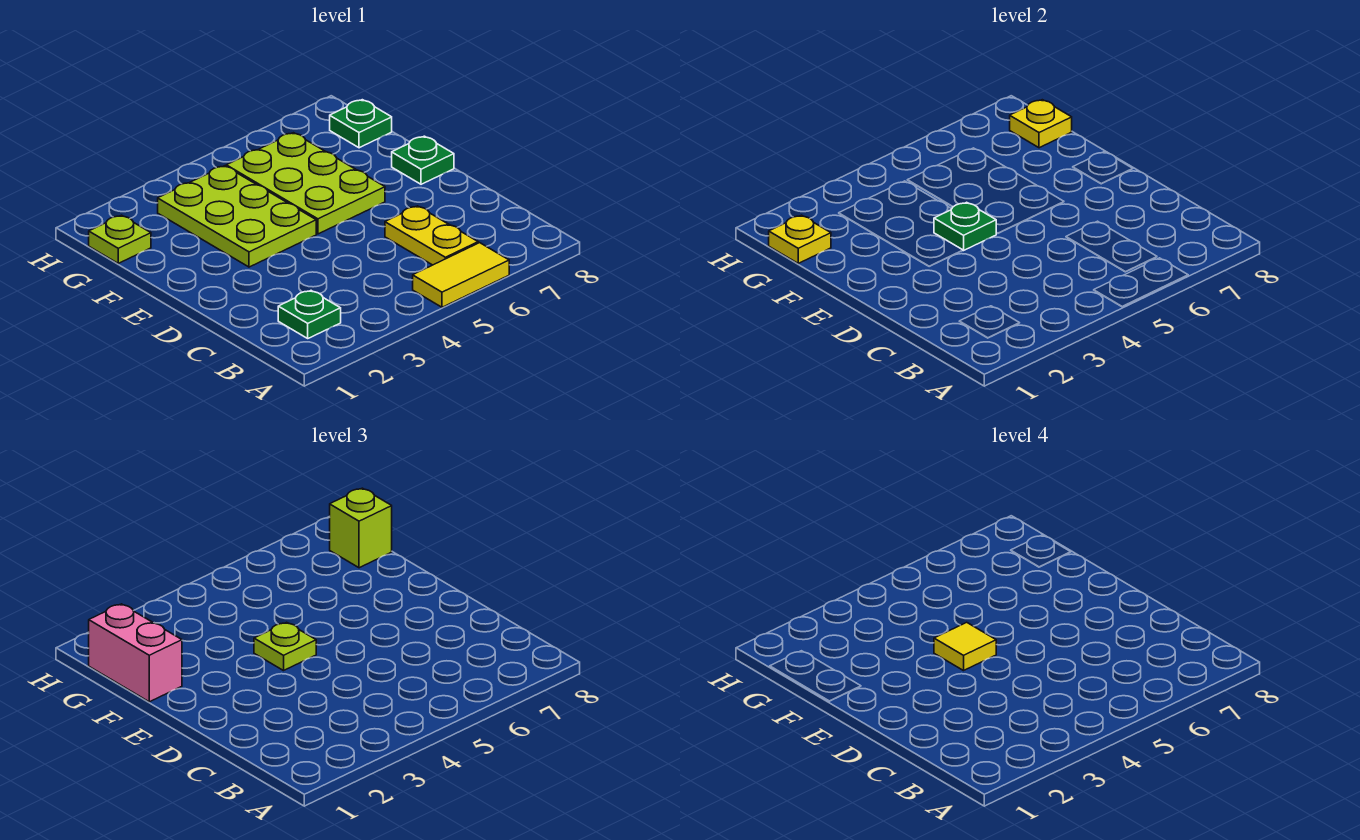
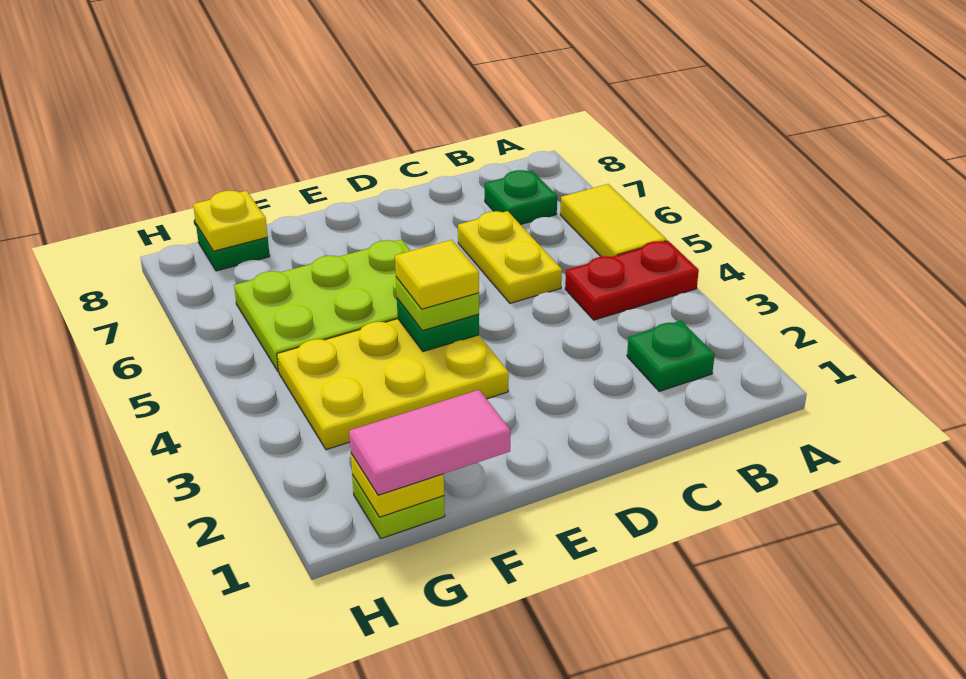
none -> red plate A4:B4 level 1
yellow plate B6:C6 level 1 -> yellow plate C5:C6 level 1
lime plate E3:G4 level 1 -> yellow plate E3:G4 level 1
green plate E8 level 1 -> green plate B7 level 1
pink brick F1:G1 level 3 -> pink tile F1:G1 level 3
lime brick G8 level 3 -> none

